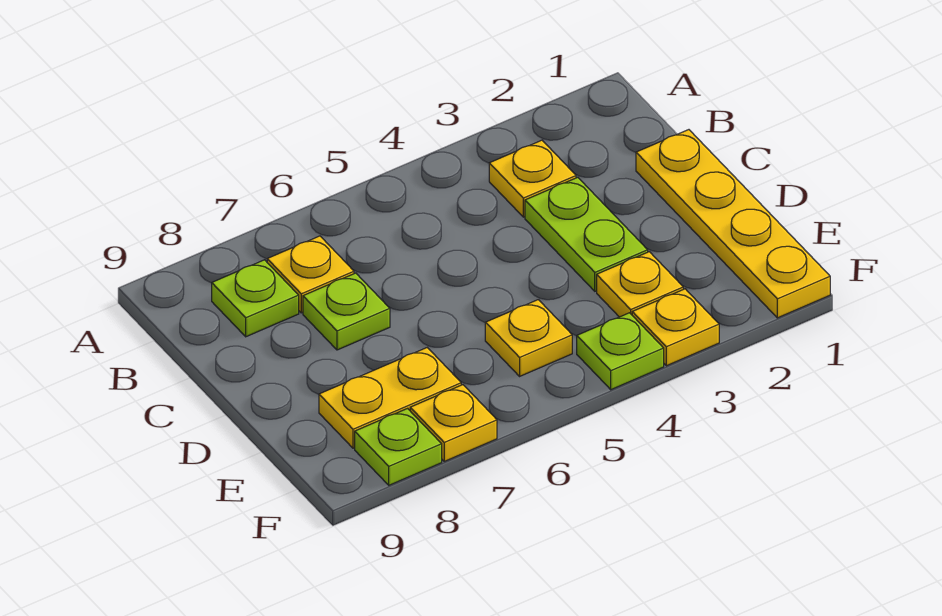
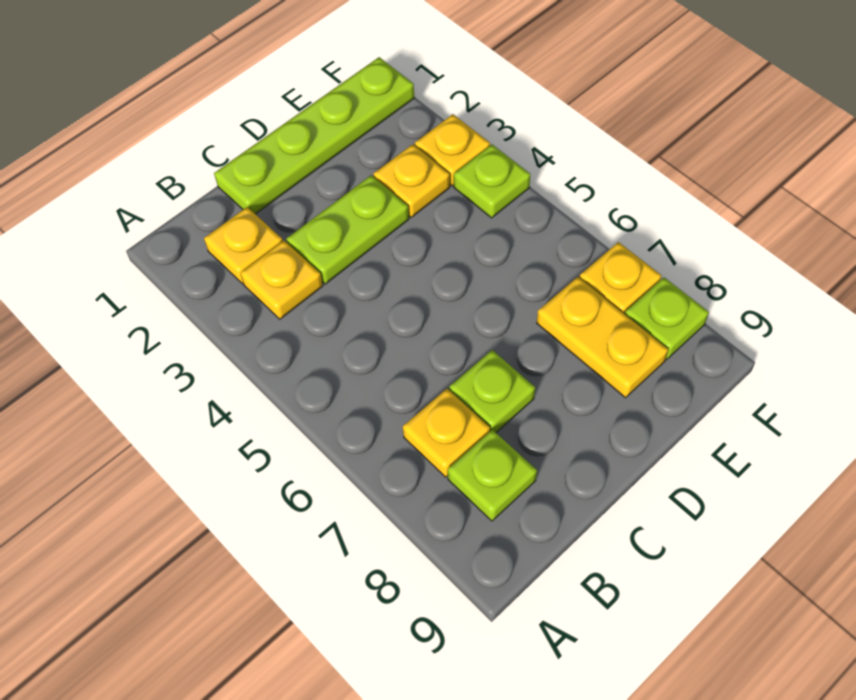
yellow plate C1:F1 level 1 -> lime plate C1:F1 level 1
yellow plate E5 level 1 -> yellow plate B2 level 1

